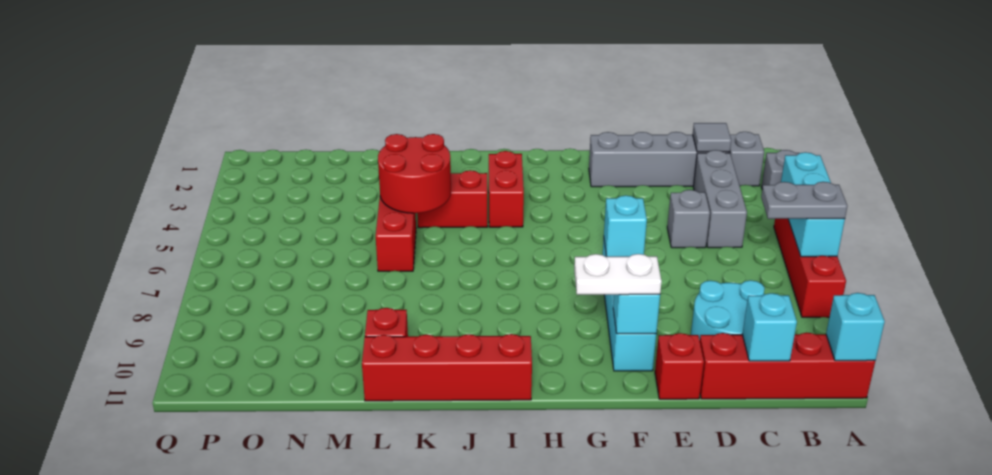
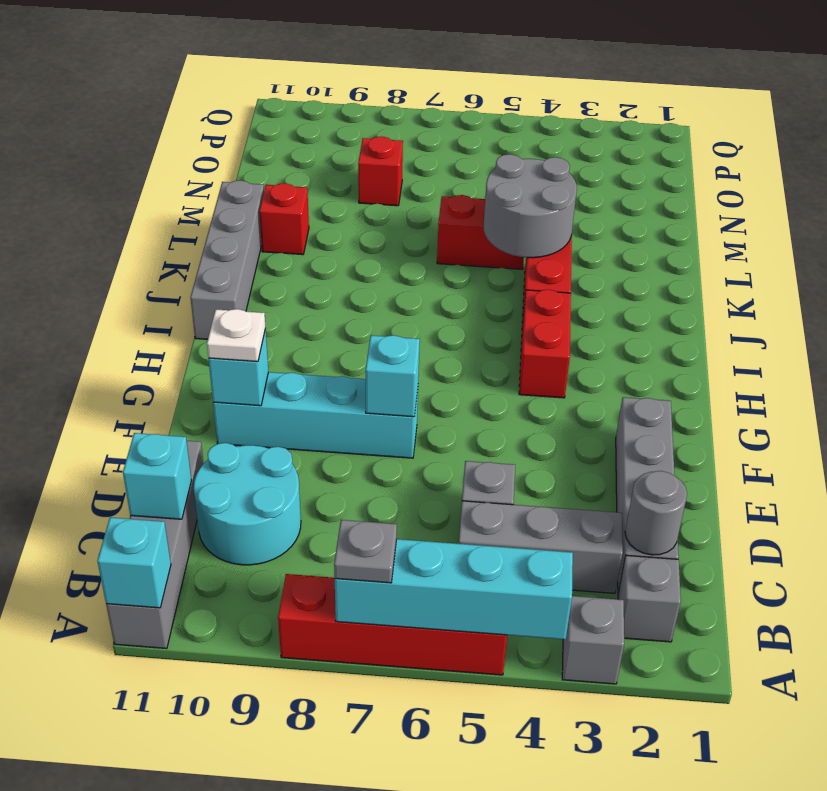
cyan brick A5:A7 level 2 -> cyan brick A4:A7 level 2
grey plate A7:B7 level 3 -> grey plate A7 level 3
red brick A11:D11 level 1 -> grey brick A11:D11 level 1
grey tile C2 level 2 -> grey round brick C2 level 2
red brick E11 level 1 -> red brick N8 level 1
white plate F10:G10 level 3 -> white plate F10 level 3
red brick I3:I4 level 1 -> red brick H4:I4 level 1
red brick I11:L11 level 1 -> grey brick I11:L11 level 1
red round brick K4:L5 level 2 -> grey round brick K4:L5 level 2

